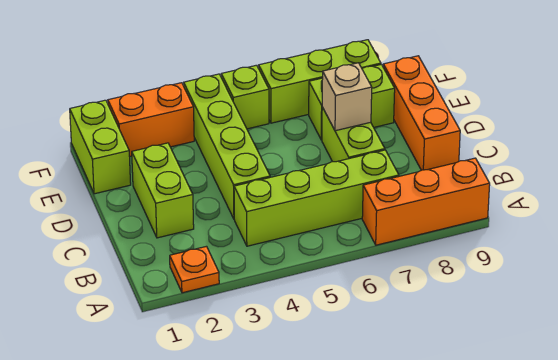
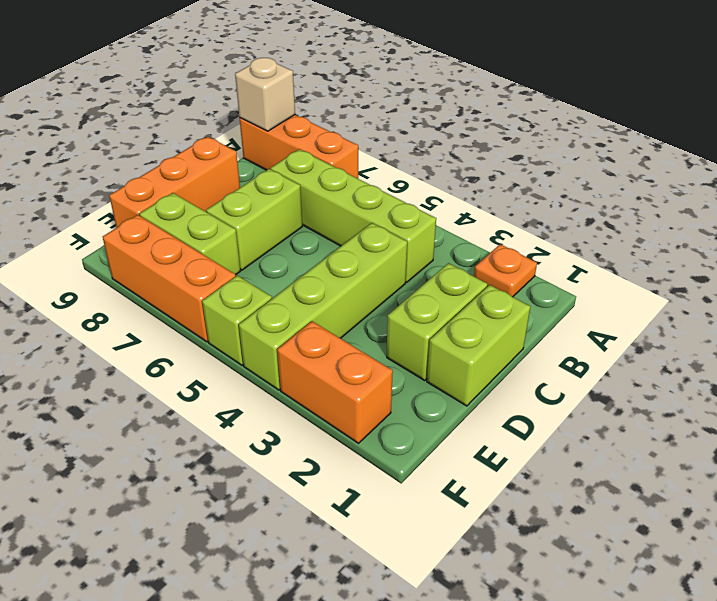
tan brick D7 level 2 -> tan brick A9 level 2
lime brick E1:F1 level 1 -> lime brick C1:D1 level 1
lime brick F6:F8 level 1 -> orange brick F6:F8 level 1

